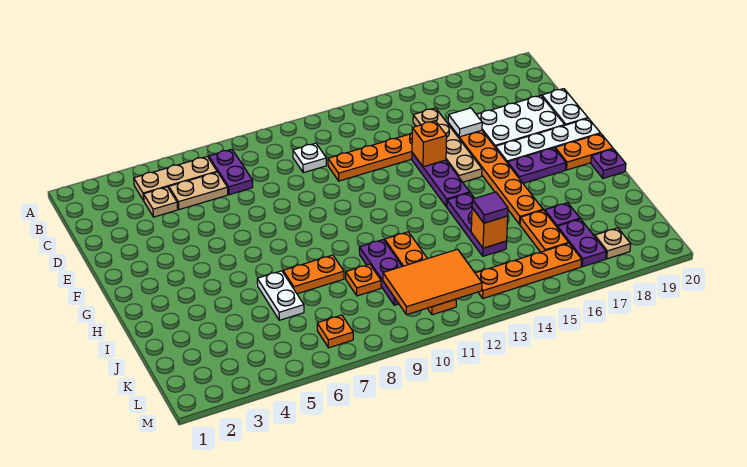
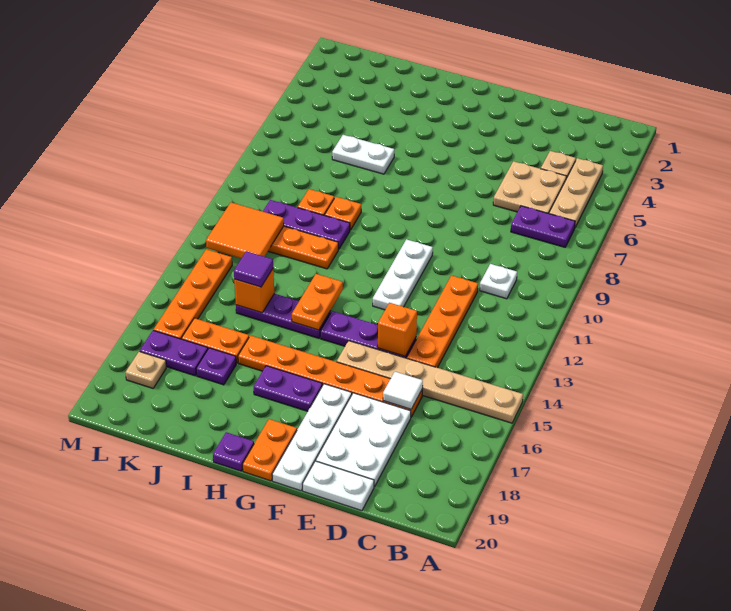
tan plate C5:C6 level 1 -> tan plate C5:D6 level 1
tan plate C15:F15 level 1 -> tan plate A15:F15 level 1
none -> white plate F10:F12 level 1
purple plate G17:G18 level 1 -> purple plate G17:H17 level 1
orange plate I7:I8 level 1 -> orange plate H13:H14 level 2
orange tile K10:L12 level 2 -> orange tile K11:L12 level 2
orange plate L7 level 1 -> orange plate I9 level 1

